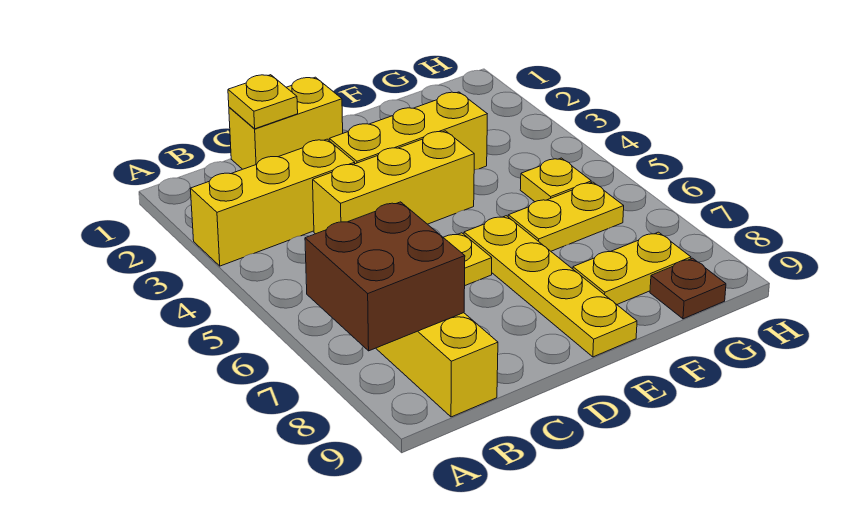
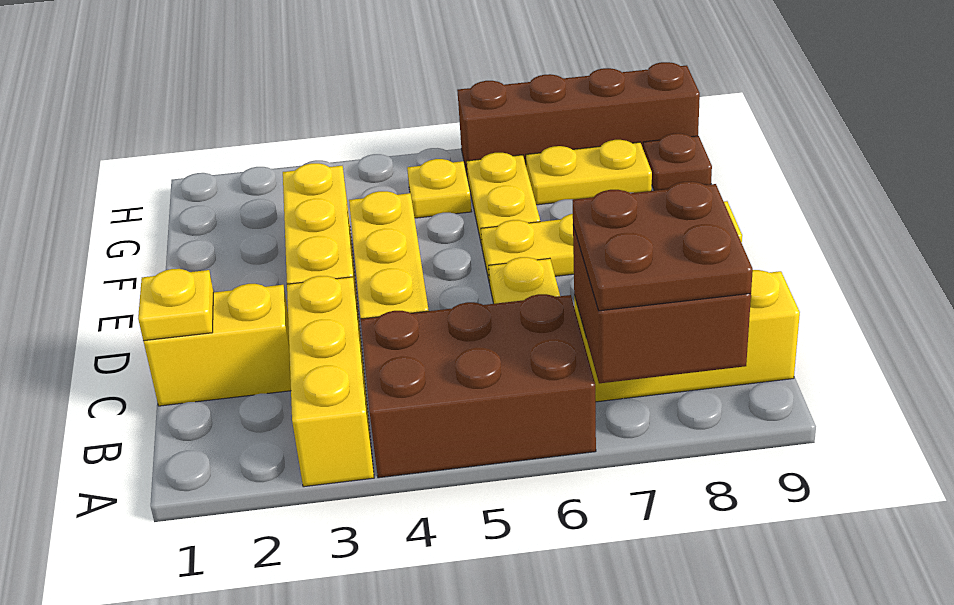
none -> brown brick A4:B6 level 1
none -> brown plate A7:B8 level 3
yellow brick C1:D1 level 1 -> yellow brick C1:C2 level 1
yellow plate F8:G8 level 1 -> yellow plate G7:G8 level 1
none -> brown brick H6:H9 level 1

